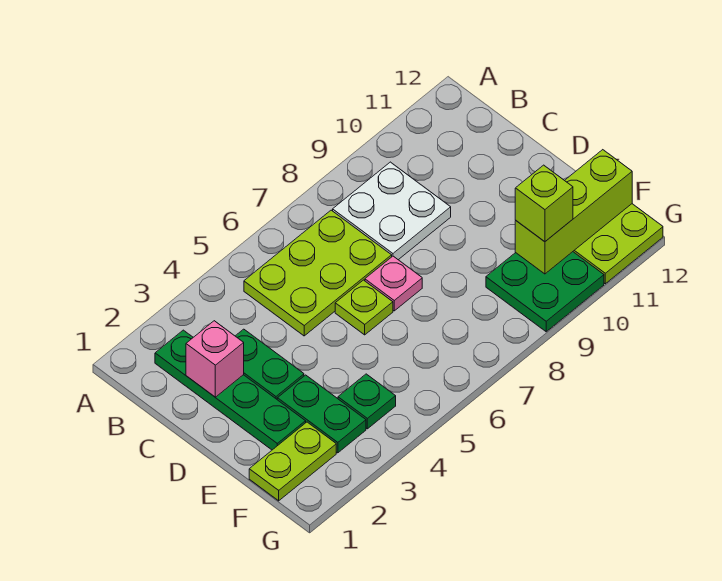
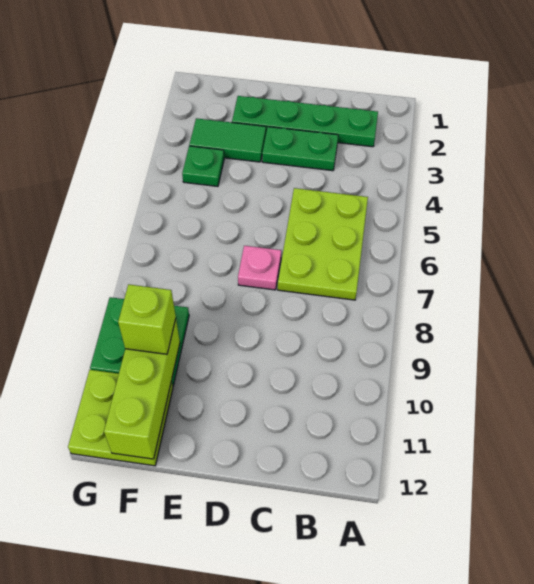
white plate B8:C9 level 1 -> none
pink brick C2 level 2 -> none
lime plate D6 level 1 -> none
green plate E3:F3 level 1 -> green tile E3:F3 level 1
lime plate F1:F2 level 1 -> none

